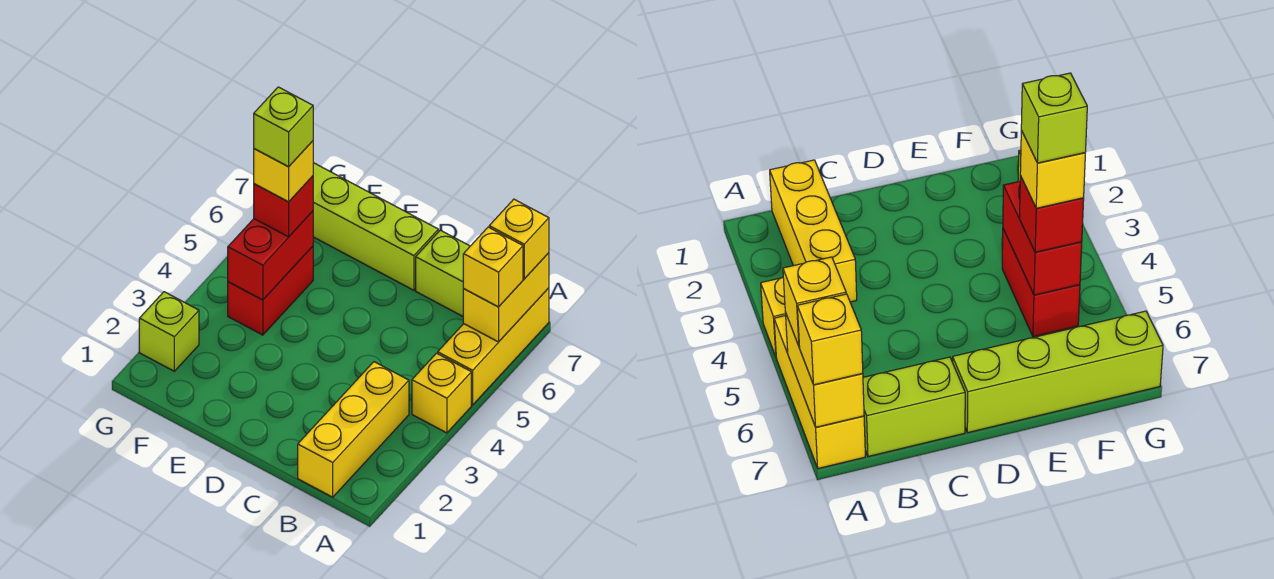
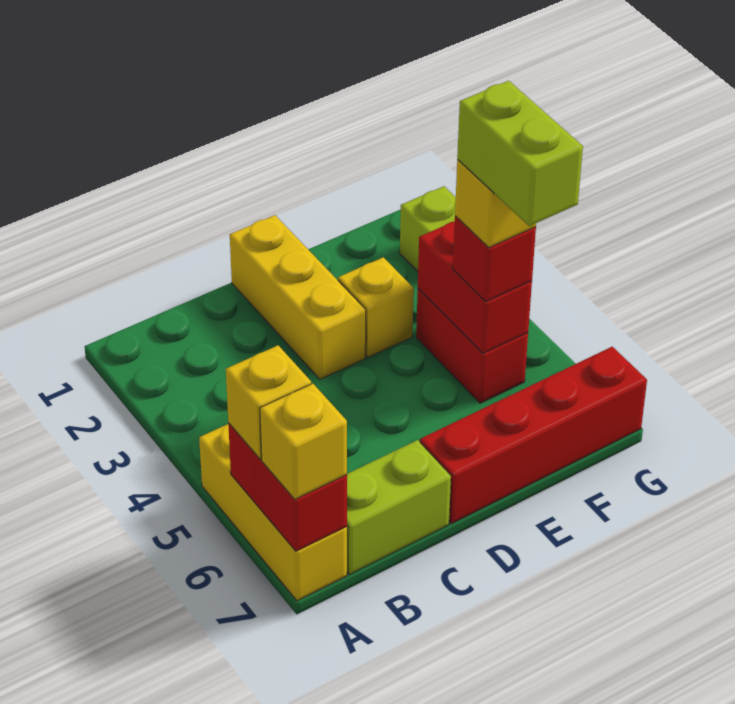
yellow brick A4 level 1 -> yellow brick E3 level 1
yellow brick A6:A7 level 2 -> red brick A6:A7 level 2
yellow brick B1:B3 level 1 -> yellow brick D1:D3 level 1
lime brick D7:G7 level 1 -> red brick D7:G7 level 1
lime brick F5 level 5 -> lime brick F5:F6 level 5

